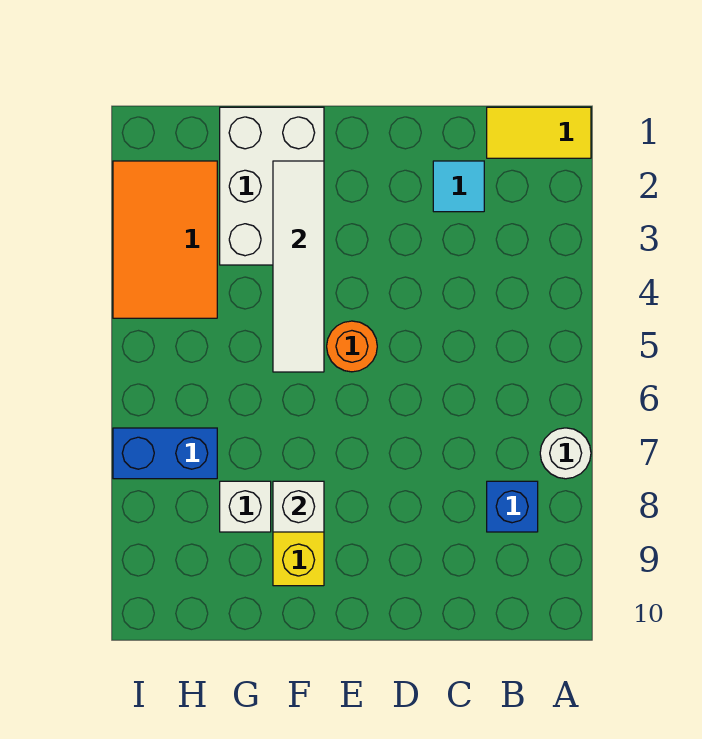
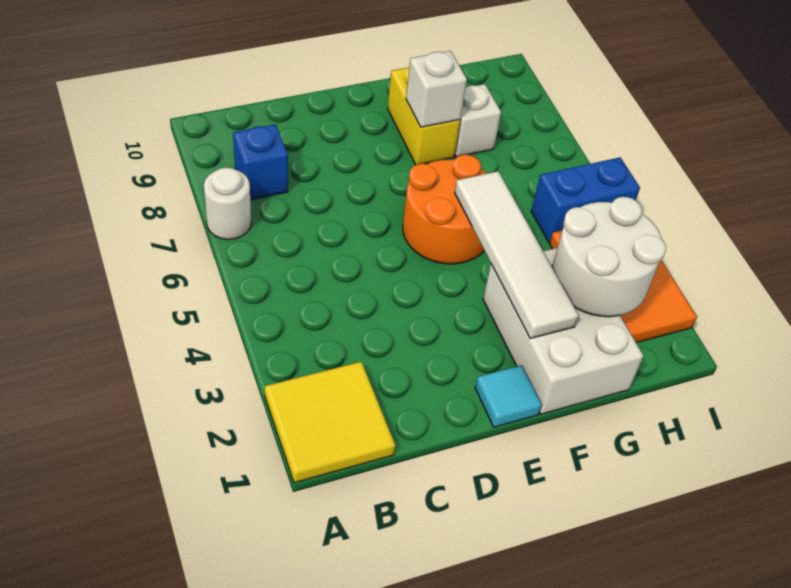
yellow tile A1:B1 level 1 -> yellow tile A1:B2 level 1
cyan tile C2 level 1 -> cyan tile E1 level 1
orange round brick E5 level 1 -> orange round brick E5:F6 level 1
none -> white round brick G2:H3 level 2
blue brick H7:I7 level 1 -> blue brick H5:I5 level 1

